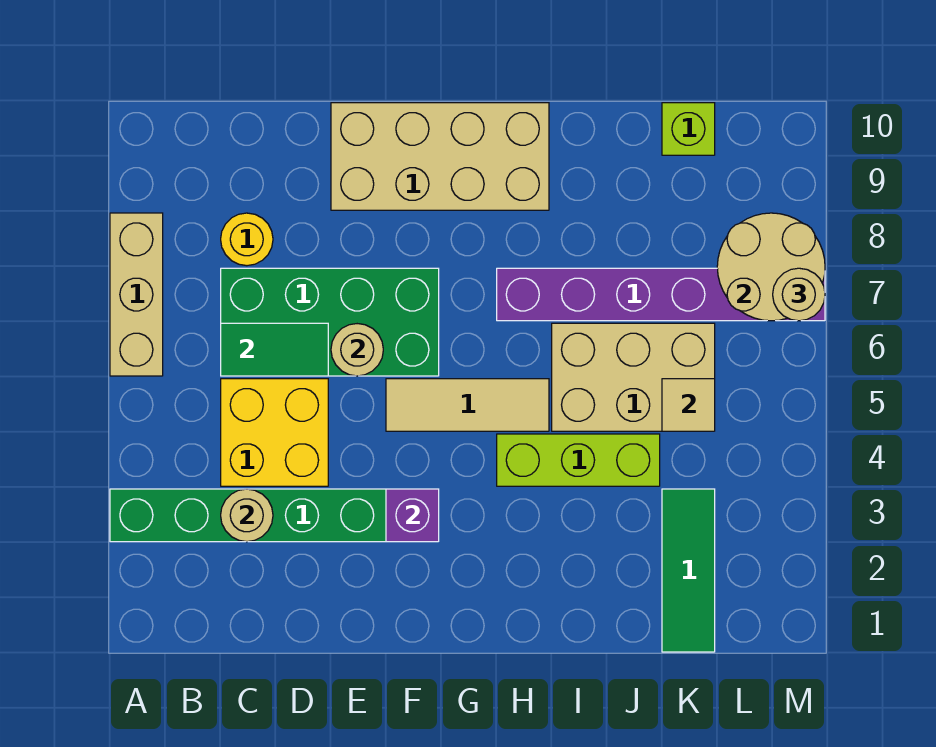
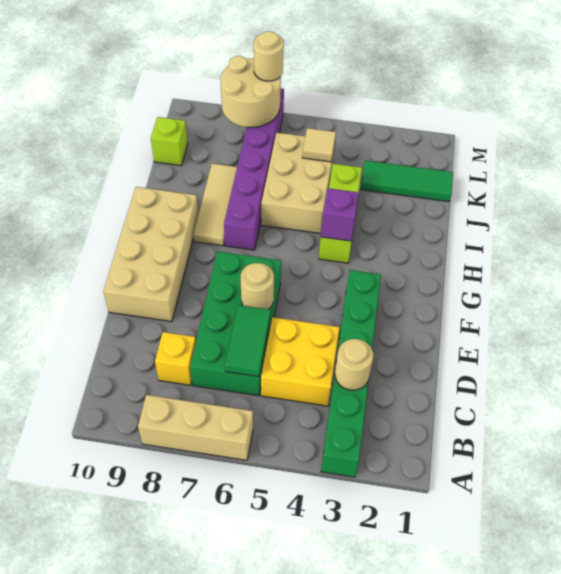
yellow round brick C8 level 1 -> yellow brick C8 level 1
purple brick F3 level 2 -> purple brick H4 level 2
tan tile F5:H5 level 1 -> tan tile H8:J8 level 1

